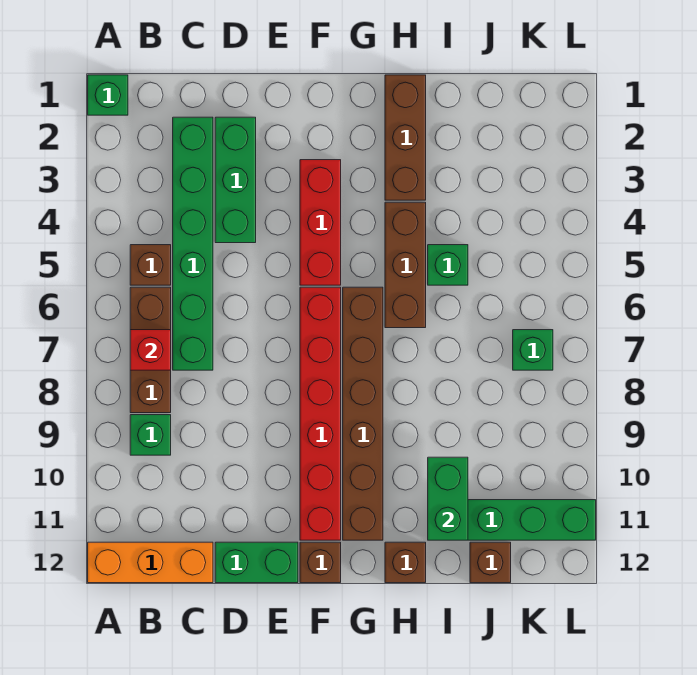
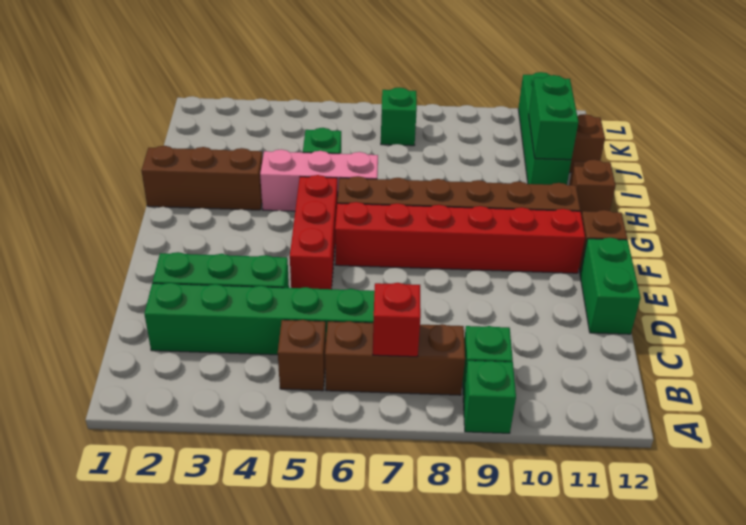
green brick A1 level 1 -> green brick A9 level 1
orange brick A12:C12 level 1 -> none
red brick F3:F5 level 1 -> red brick E5:G5 level 1
brown brick H4:H6 level 1 -> pink brick H4:H6 level 1
green brick I10:I11 level 2 -> green brick I11:J11 level 2

